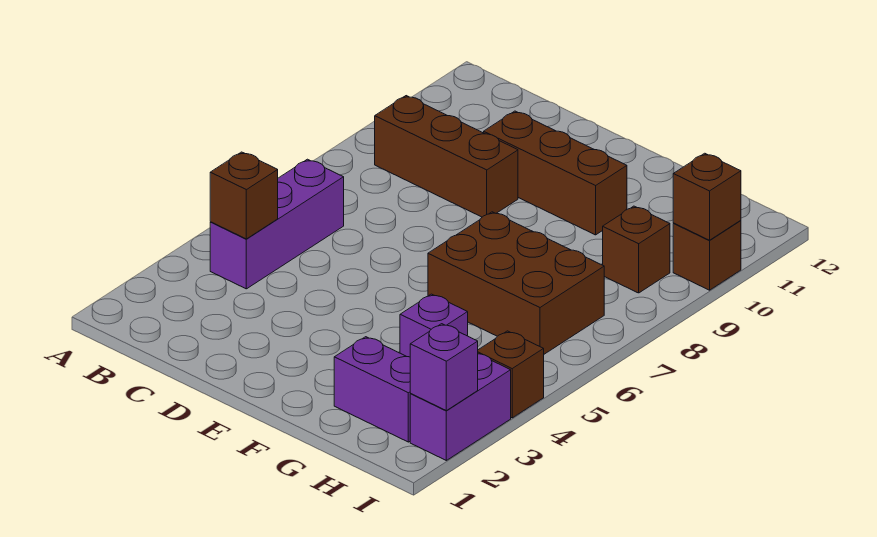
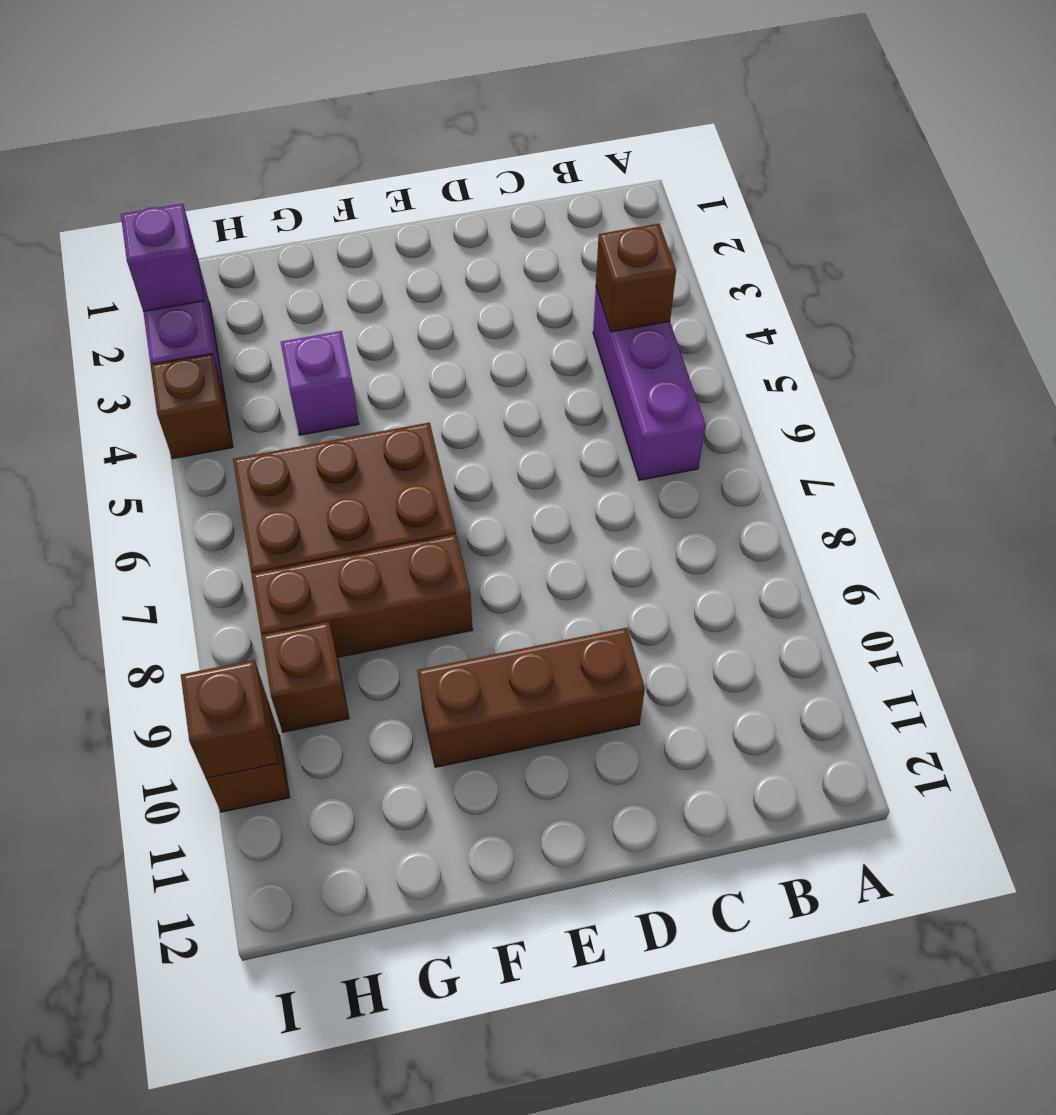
brown brick B9:D9 level 1 -> brown brick F8:H8 level 1
purple brick G2:H2 level 1 -> none

